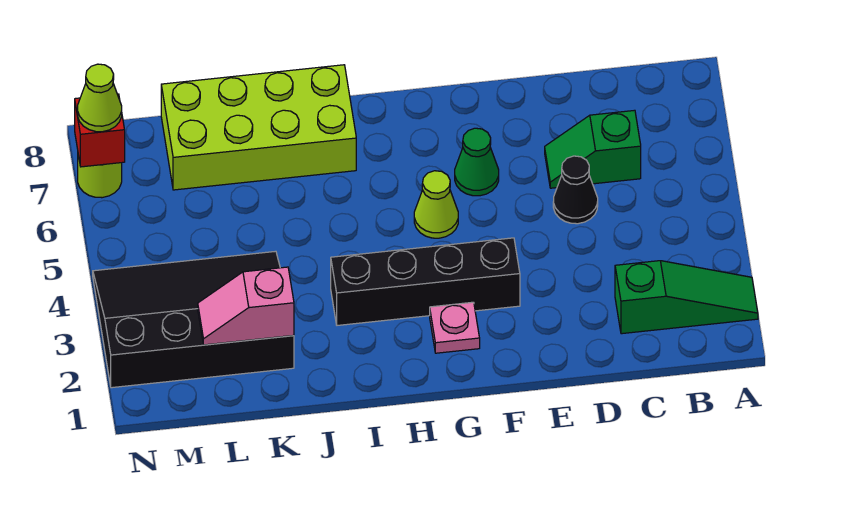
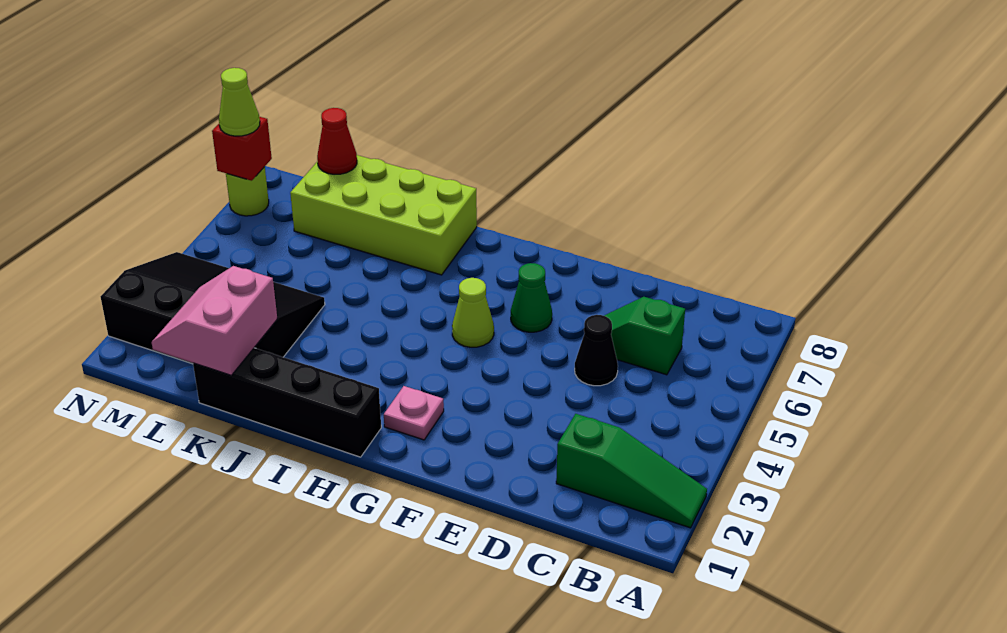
black brick F3:I3 level 1 -> black brick H1:K1 level 1
pink slope K2:L2 level 2 top K -> pink slope K1:L2 level 2 top K
none -> red cone L8 level 2

